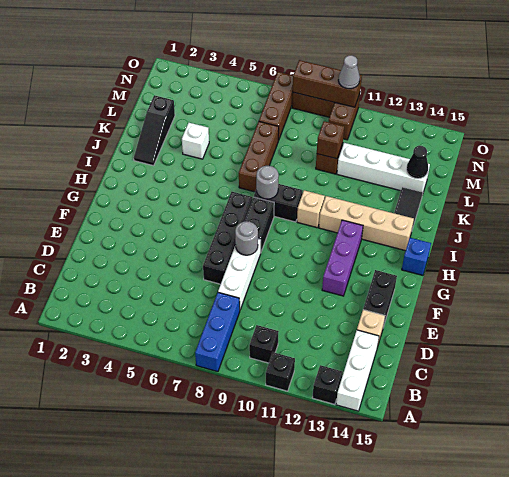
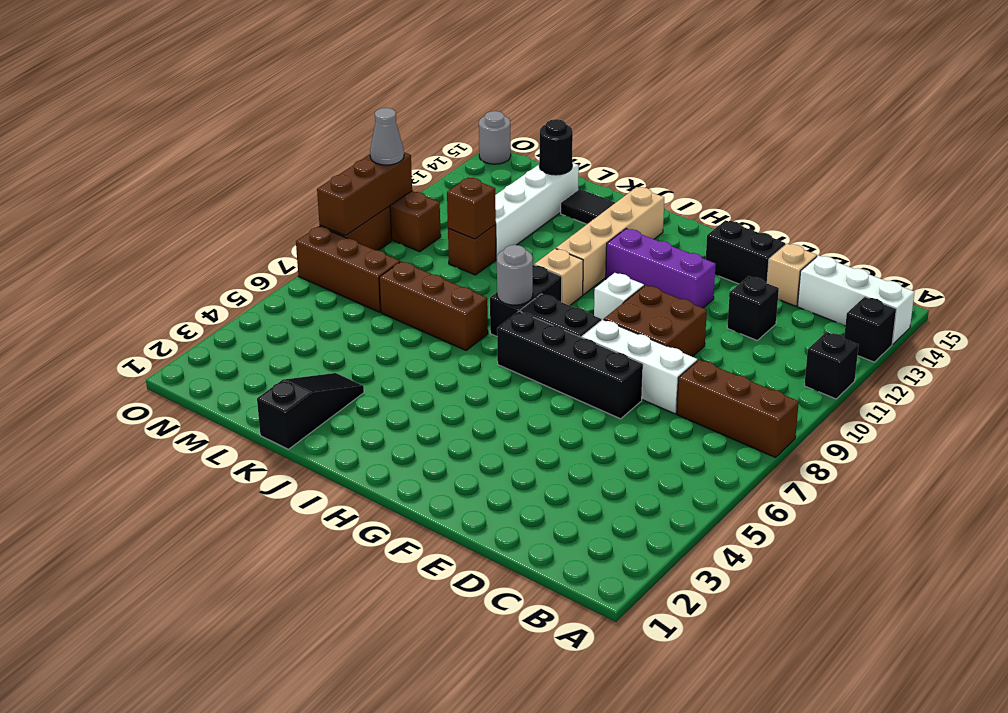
blue brick A8:C8 level 1 -> brown brick A8:C8 level 1
black brick B10 level 1 -> black brick D12 level 1
none -> brown brick E9:F10 level 1
grey round brick F8 level 2 -> grey round brick O15 level 1
blue brick H15 level 1 -> none
black slope J2:L2 level 1 top L -> black slope K1:K3 level 1 top 1
white brick K4 level 1 -> white brick G10 level 1
black cone L14 level 2 -> black round brick L14 level 2

